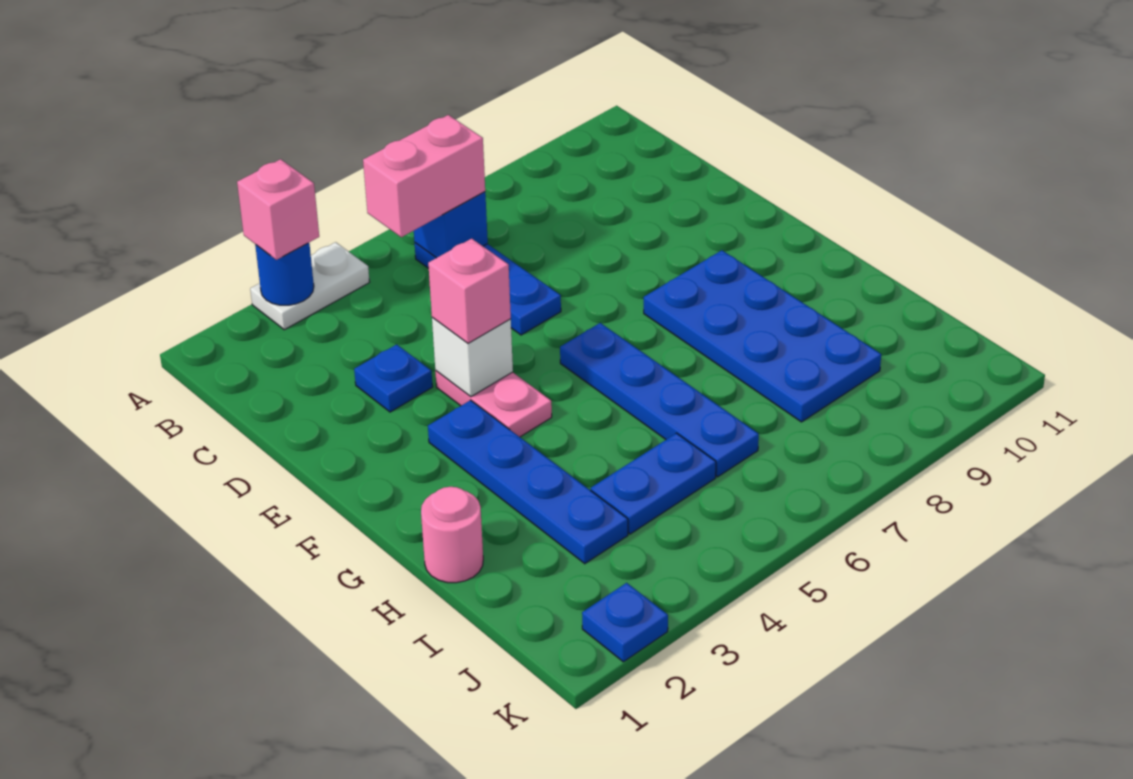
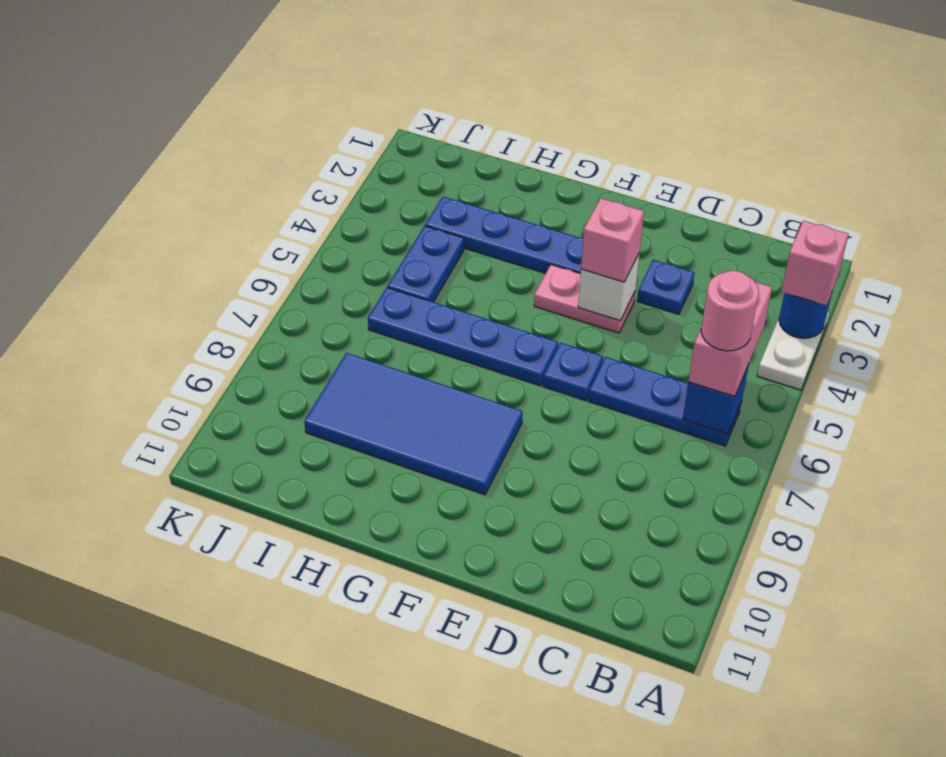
blue plate F8:I9 level 1 -> blue tile F8:I9 level 1
pink round brick H1 level 1 -> pink round brick B6 level 4
blue plate K2 level 1 -> blue plate E6 level 1

